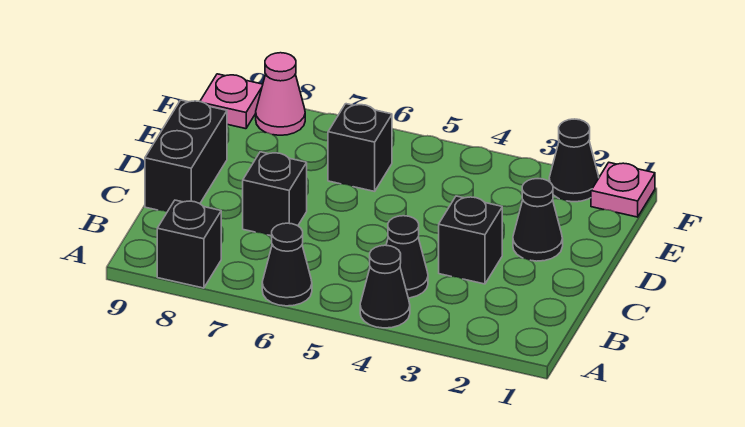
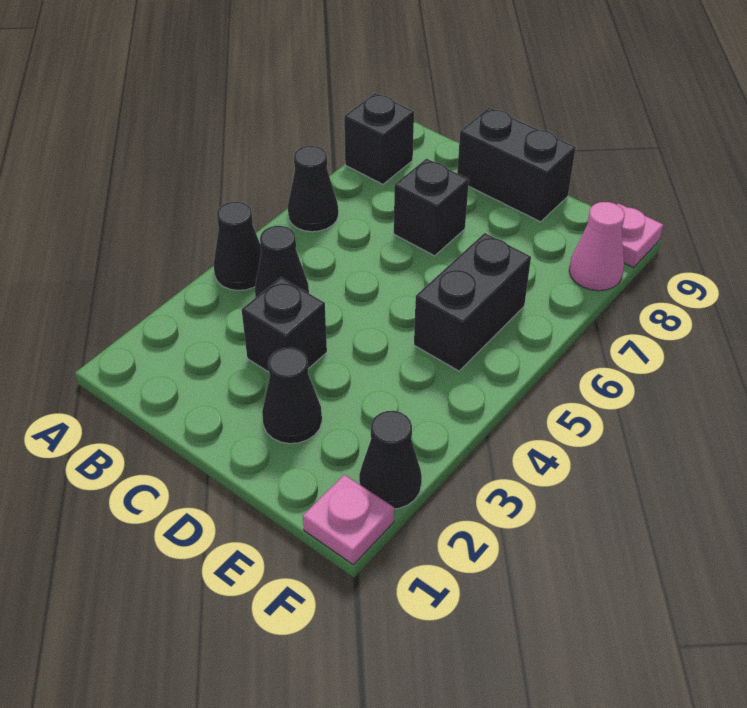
black brick E6 level 1 -> black brick E5:E6 level 1

